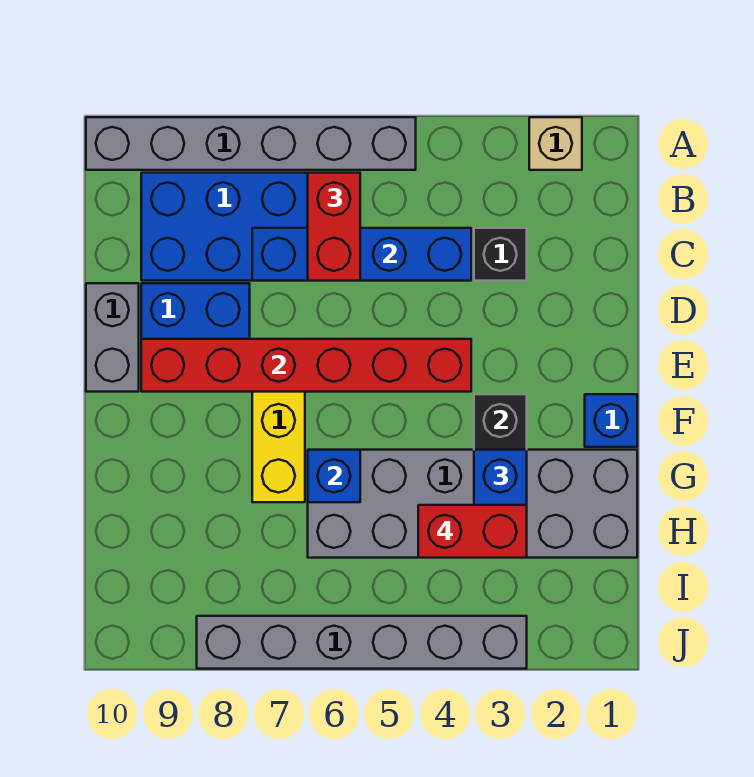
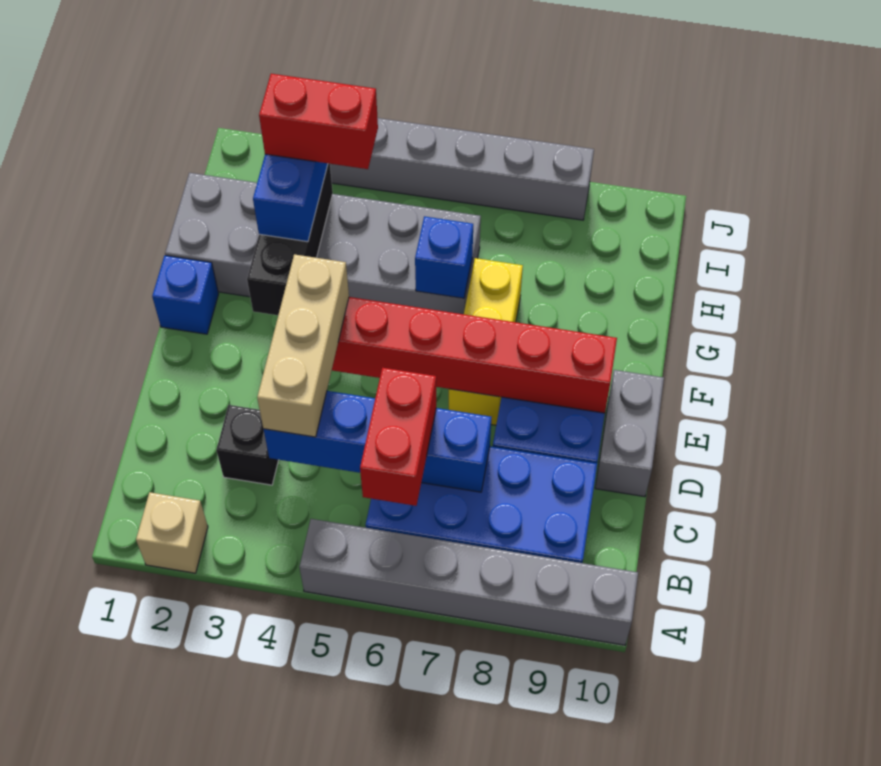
none -> tan brick C4:E4 level 3

